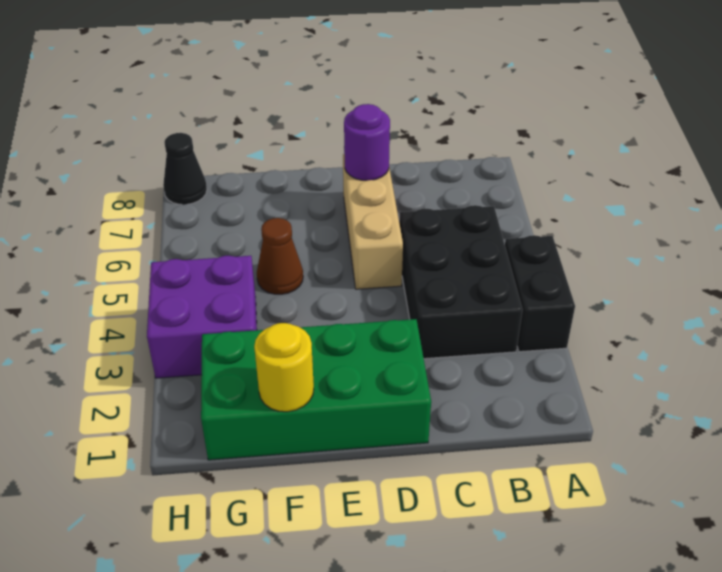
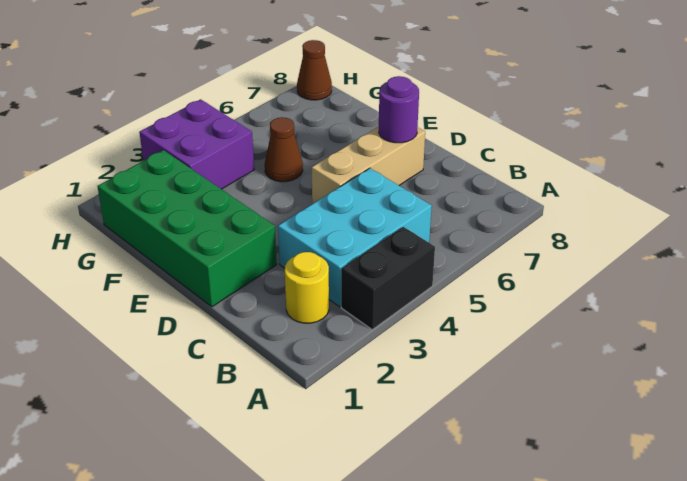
black brick B3:C5 level 1 -> cyan brick B3:C5 level 1
yellow round brick F1 level 2 -> yellow round brick B2 level 1
black cone H8 level 1 -> brown cone H8 level 1

